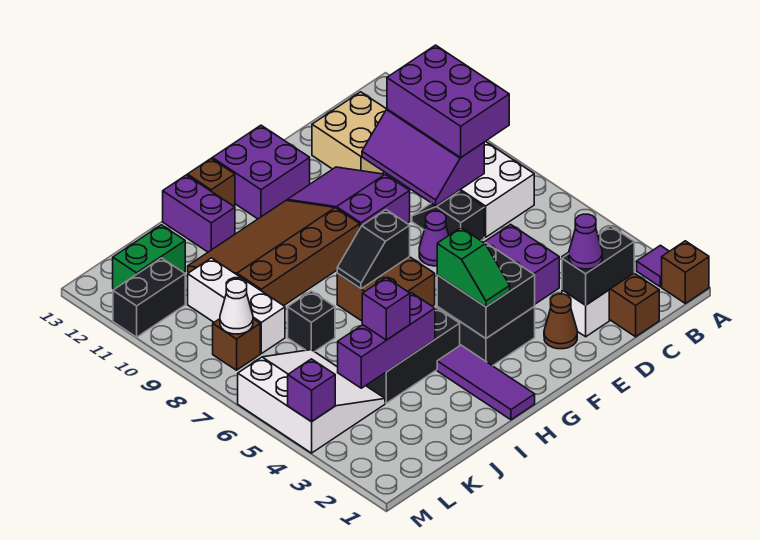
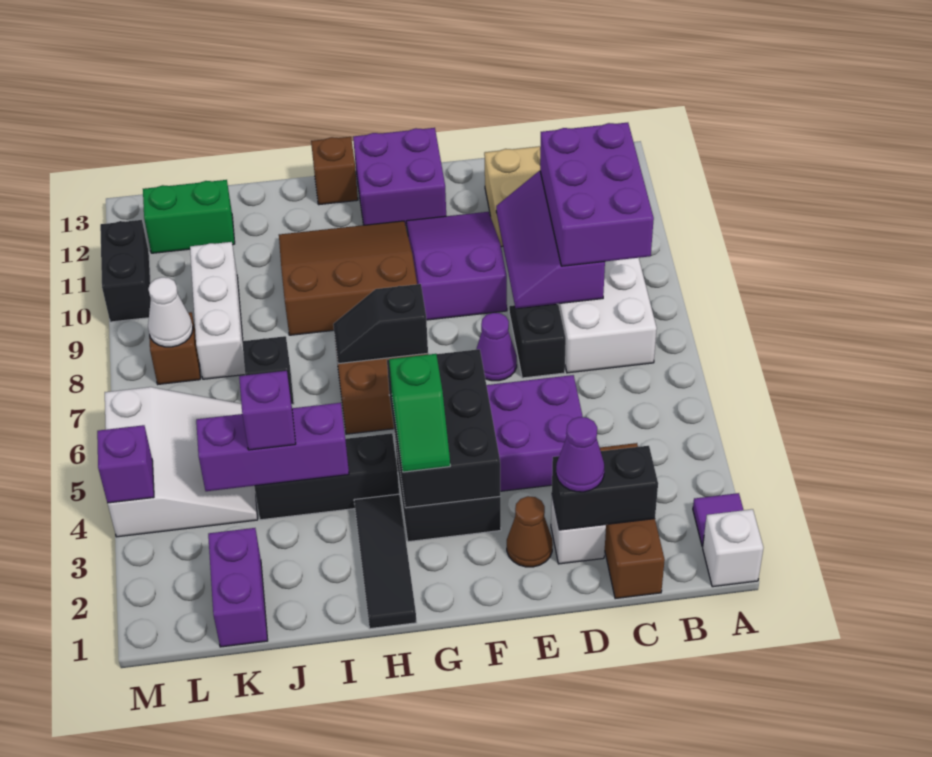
brown brick A1 level 1 -> white brick A1 level 1
black brick F3:G4 level 2 -> black brick F3:G5 level 2
brown slope G9:J11 level 1 top 9 -> brown slope G9:I11 level 1 top 9
purple tile H1:H3 level 1 -> black tile H1:H3 level 1
purple brick I12:I13 level 1 -> purple brick K1:K2 level 1
black brick L11:M11 level 1 -> black brick M10:M11 level 1

